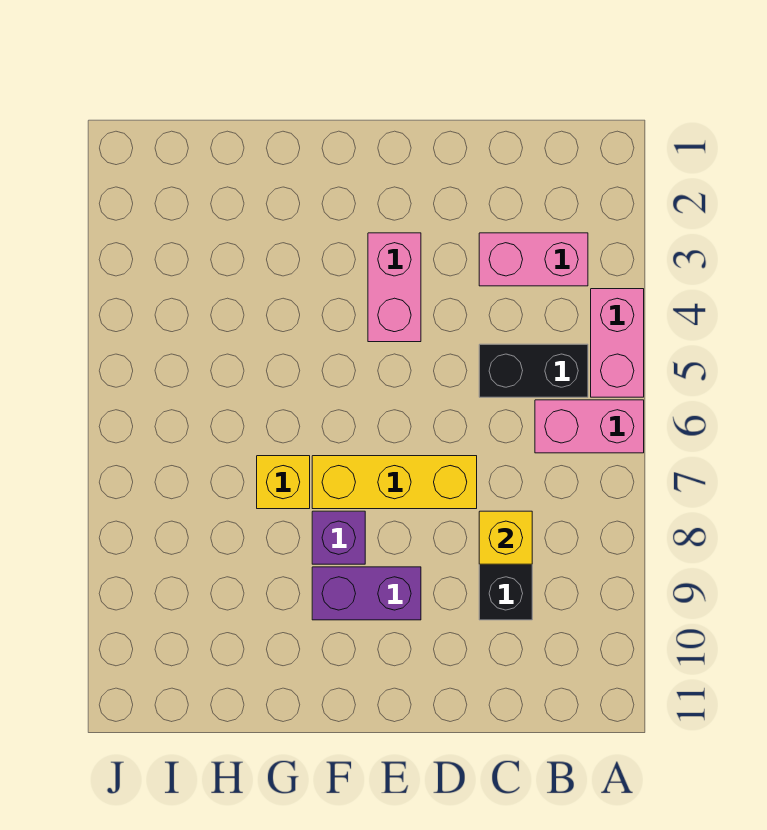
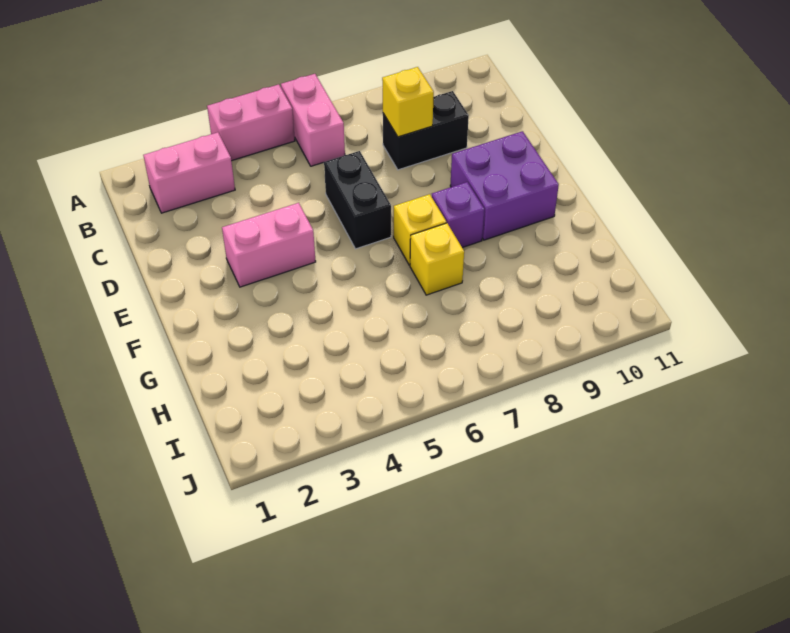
pink brick B3:C3 level 1 -> pink brick B2:B3 level 1
black brick B5:C5 level 1 -> black brick D6:E6 level 1
yellow brick D7:F7 level 1 -> yellow brick F7 level 1
purple brick E9:F9 level 1 -> purple brick E9:F10 level 1

